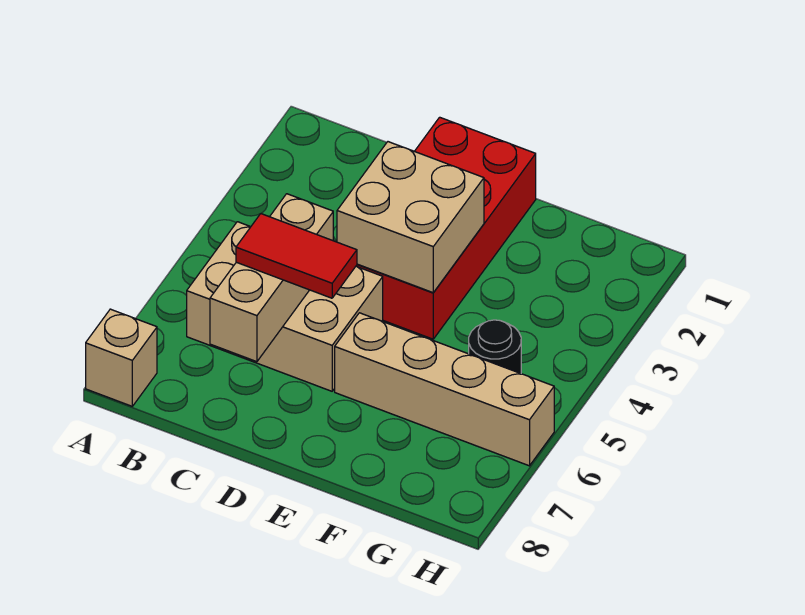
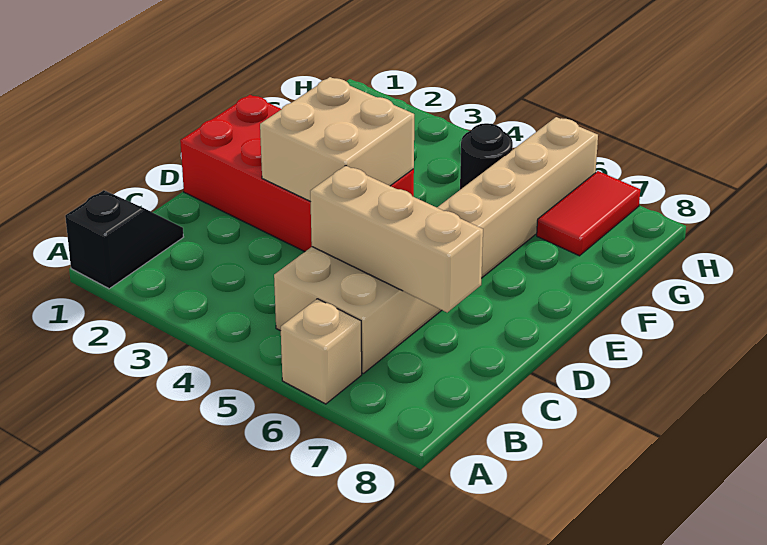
none -> black slope A1:B1 level 1 top A
tan brick A8 level 1 -> tan brick A6 level 1
red tile C6:D6 level 3 -> red tile G7:H7 level 1

